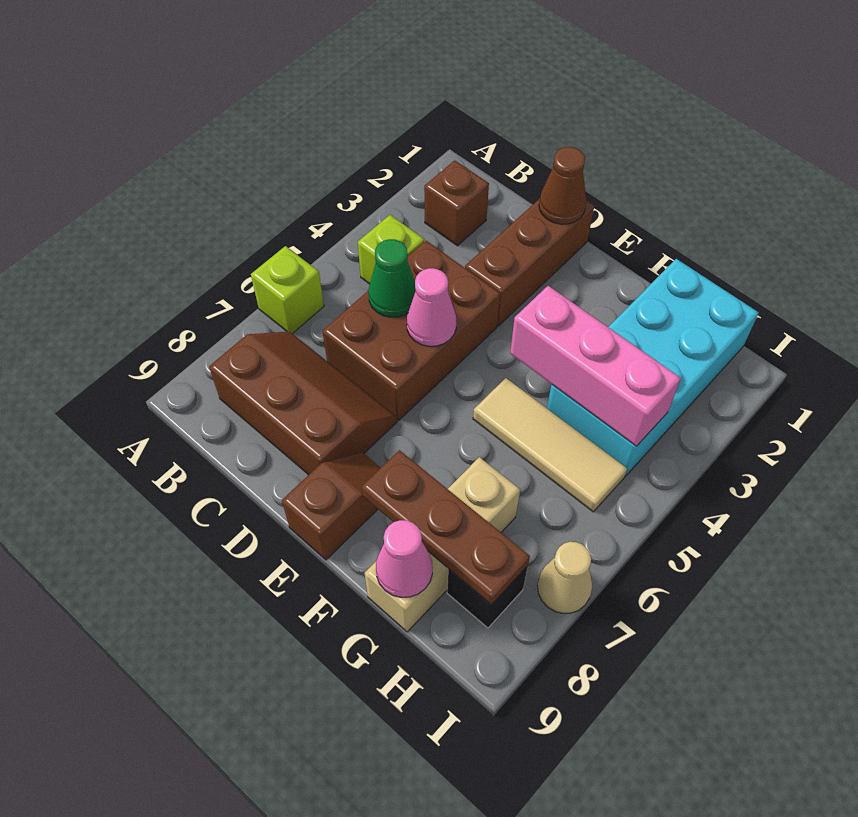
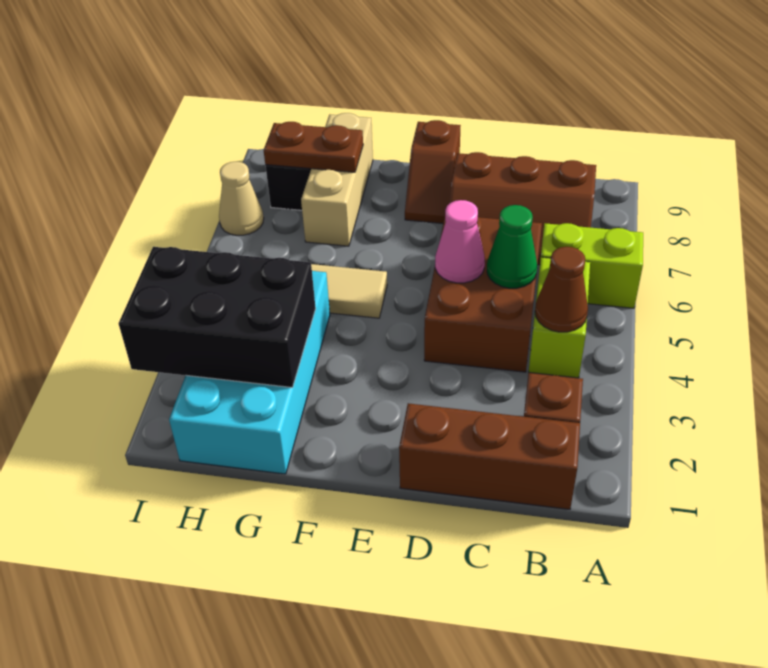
lime brick A6 level 1 -> lime brick A6:B6 level 1
lime brick B4 level 1 -> lime brick B4:B5 level 1
brown brick D1:D3 level 1 -> brown brick B1:D1 level 1
brown cone D1 level 2 -> brown cone B4 level 2
pink brick F4:H4 level 2 -> none
brown plate F8:H8 level 2 -> brown plate G8:H8 level 2
none -> black brick G2:I3 level 2
pink cone G9 level 2 -> none

